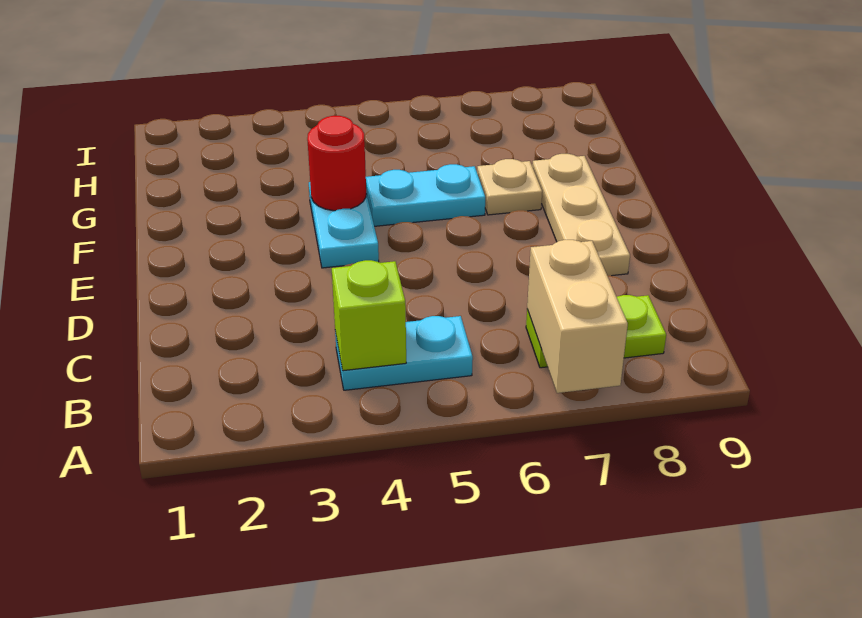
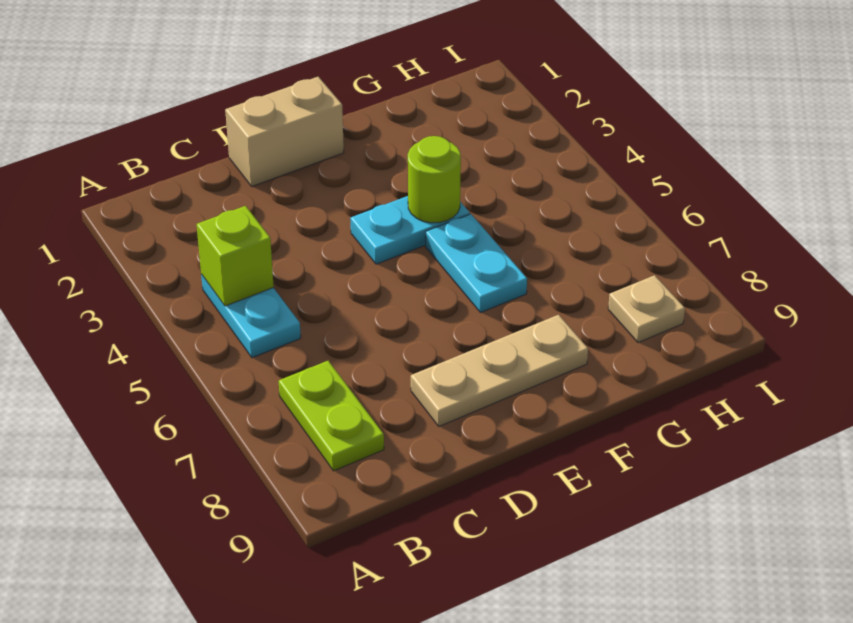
tan brick A7:B7 level 2 -> tan brick D1:E1 level 1
red round brick F4 level 2 -> lime round brick F4 level 2
tan plate F7 level 1 -> tan plate H8 level 1

